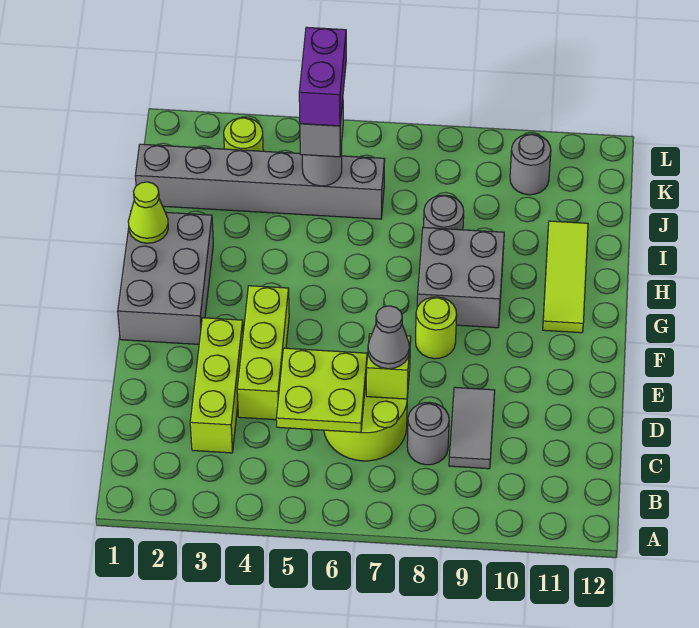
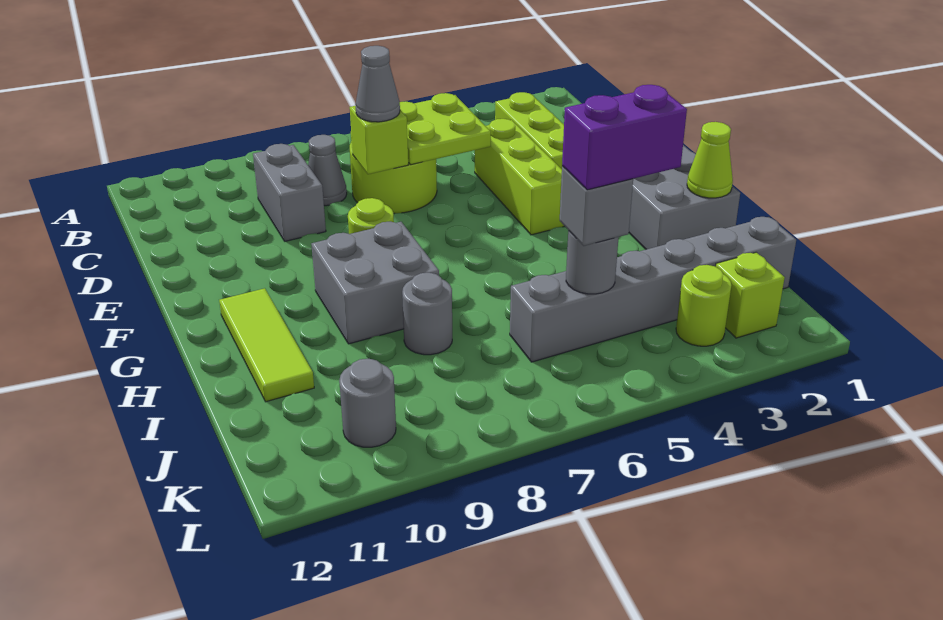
grey round brick C8 level 1 -> grey cone C8 level 1
grey tile C9:D9 level 1 -> grey brick C9:D9 level 1
purple brick J5:K5 level 4 -> purple brick J4:J5 level 4
none -> lime brick K2 level 1

